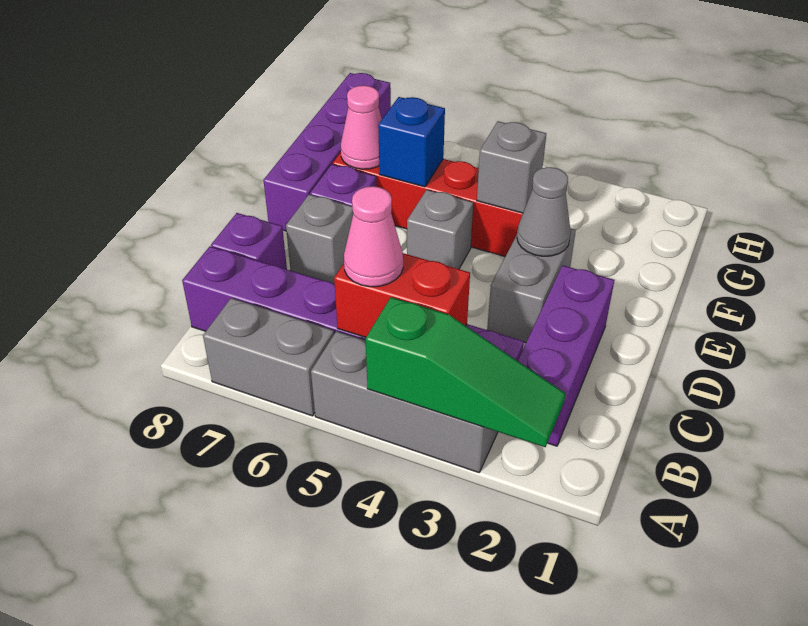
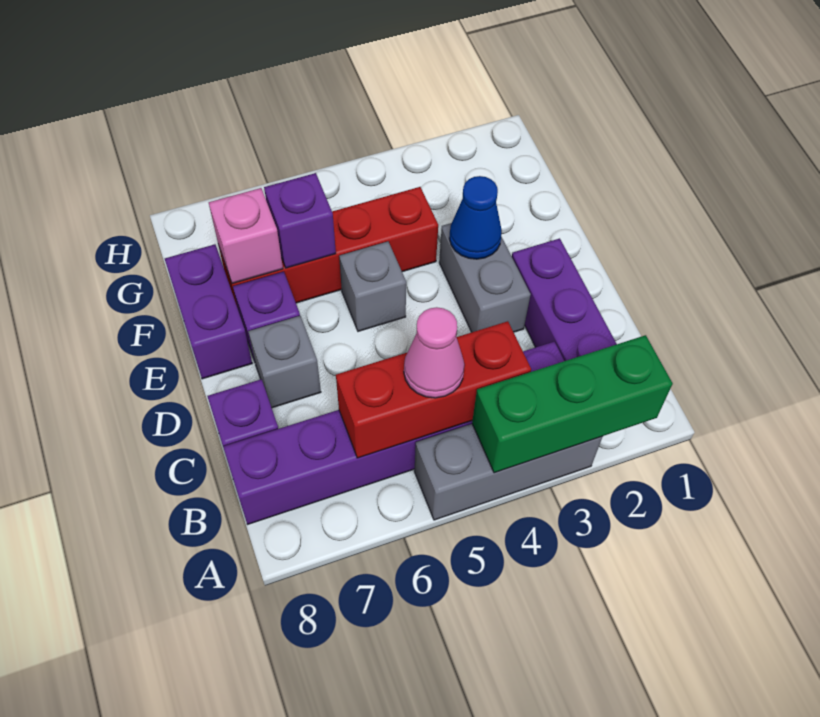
green slope A2:A4 level 2 top 4 -> green brick A2:A4 level 2
grey brick A6:A7 level 1 -> none
red brick B4:B5 level 2 -> red brick B4:B6 level 2
grey cone E3 level 2 -> blue cone E3 level 2
purple brick E8:H8 level 1 -> purple brick E8:F8 level 1
grey brick F4 level 2 -> none
blue brick F6 level 2 -> purple brick F6 level 2
pink cone F7 level 2 -> pink brick F7 level 2

